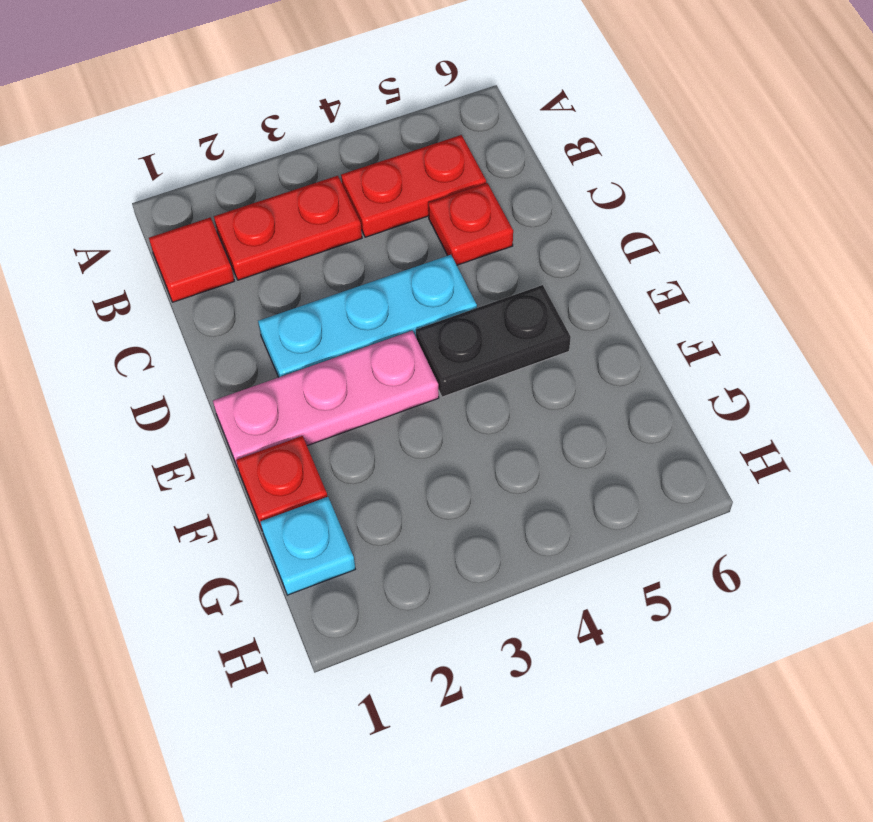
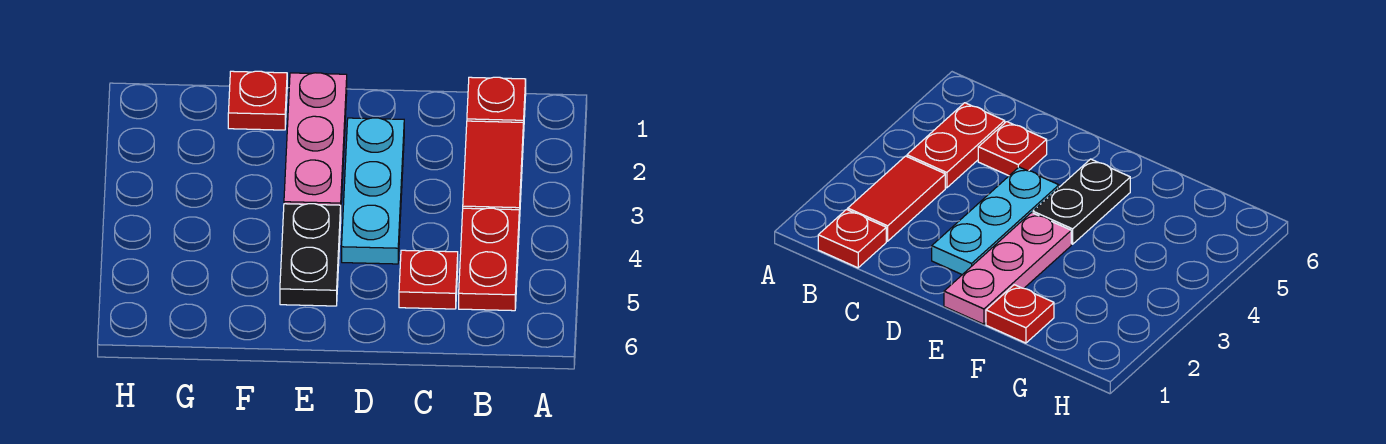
red tile B1 level 1 -> red plate B1 level 1
red plate B2:B3 level 1 -> red tile B2:B3 level 1
cyan plate G1 level 1 -> none

